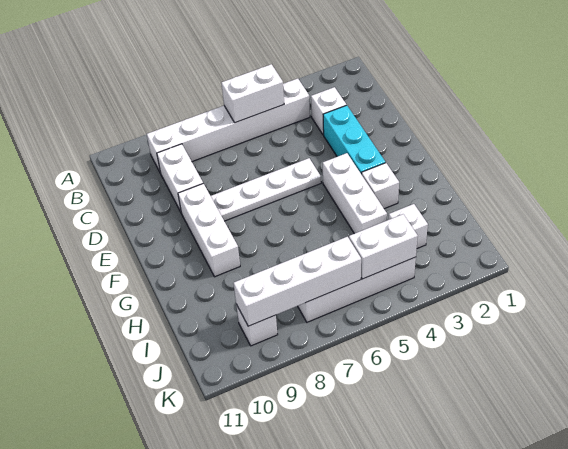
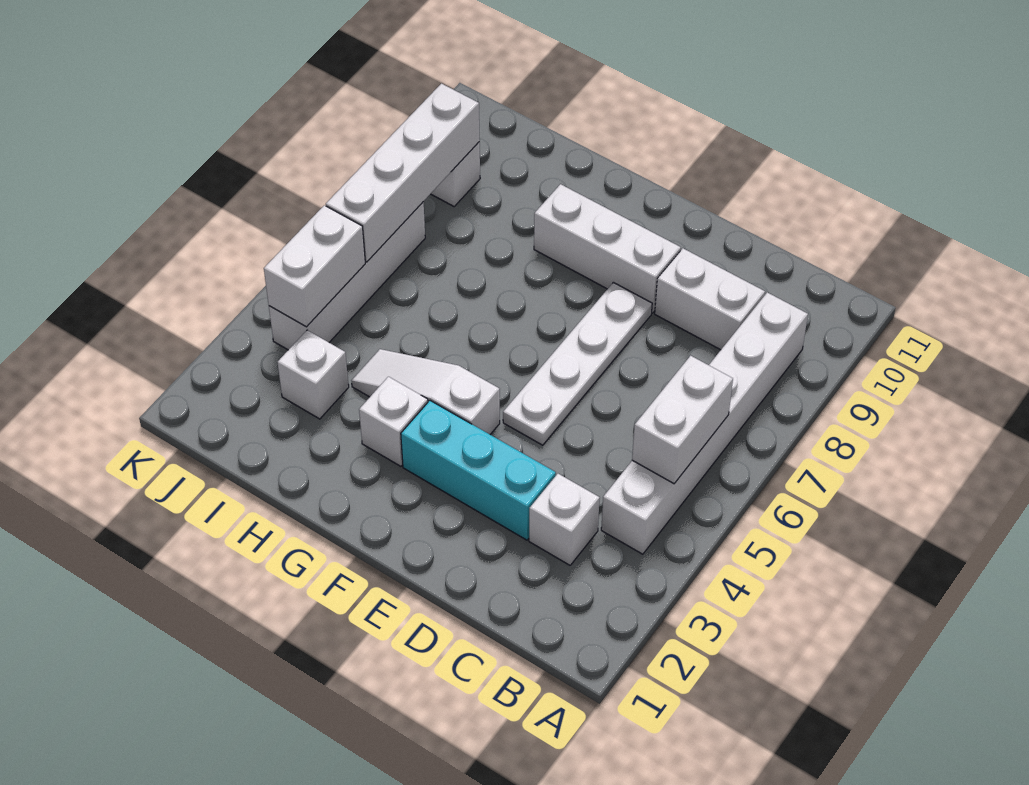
white brick F4:H4 level 1 -> white slope F4:H4 level 1 top F

